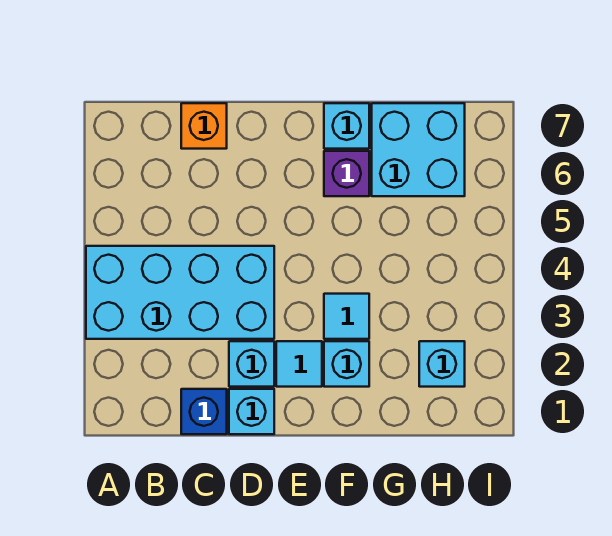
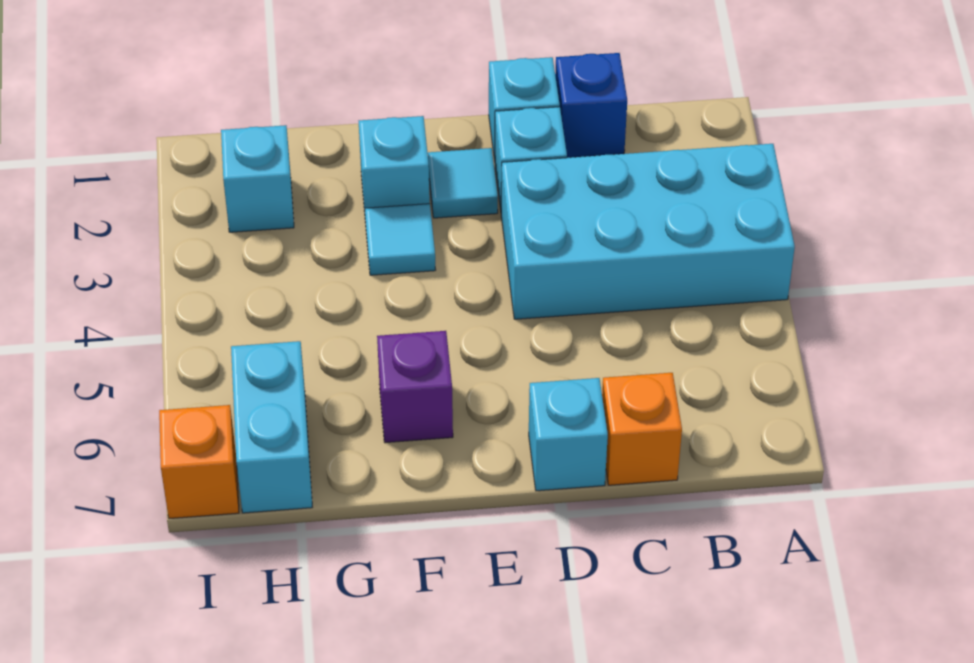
cyan brick F7 level 1 -> cyan brick D7 level 1
cyan brick G6:H7 level 1 -> cyan brick H6:H7 level 1
none -> orange brick I7 level 1

